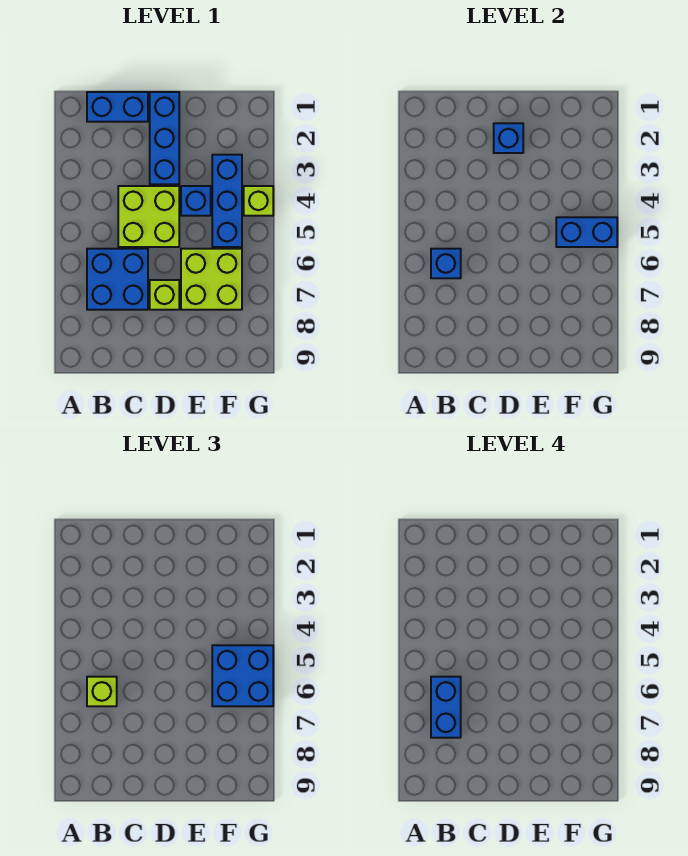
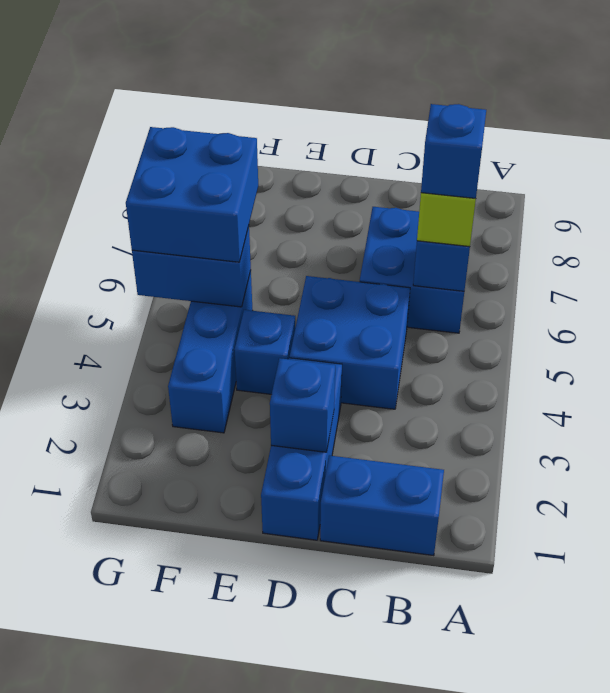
blue brick B6:B7 level 4 -> blue brick B6 level 4
lime brick C4:D5 level 1 -> blue brick C4:D5 level 1
lime brick D7 level 1 -> none
lime brick E6:F7 level 1 -> none
lime brick G4 level 1 -> none

